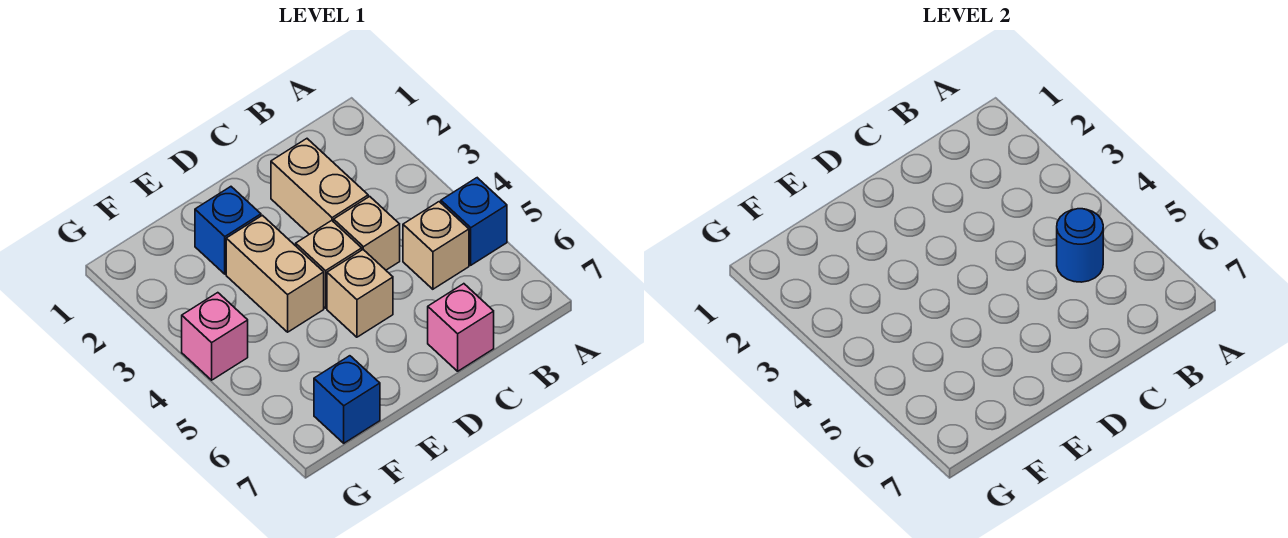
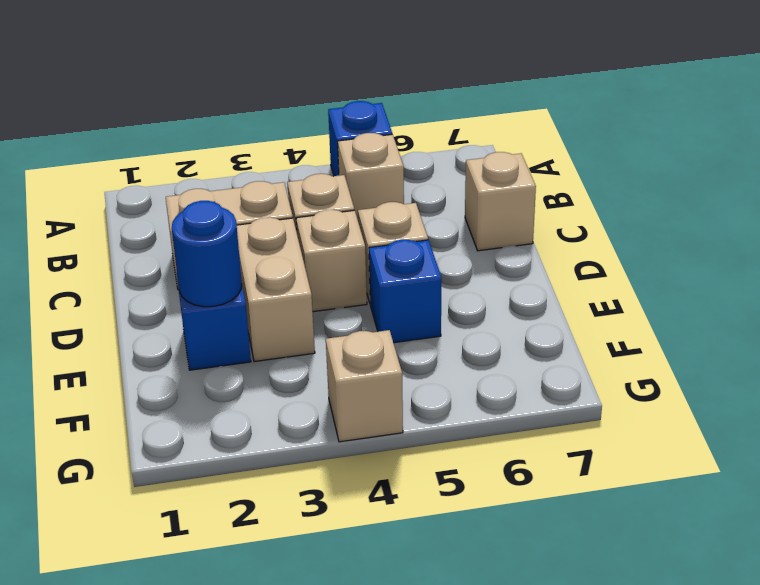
blue round brick B5 level 2 -> blue round brick E2 level 2
pink brick C7 level 1 -> tan brick C7 level 1
tan brick E3:E4 level 1 -> tan brick D3:E3 level 1
blue brick F7 level 1 -> blue brick E5 level 1
pink brick G4 level 1 -> tan brick G4 level 1

